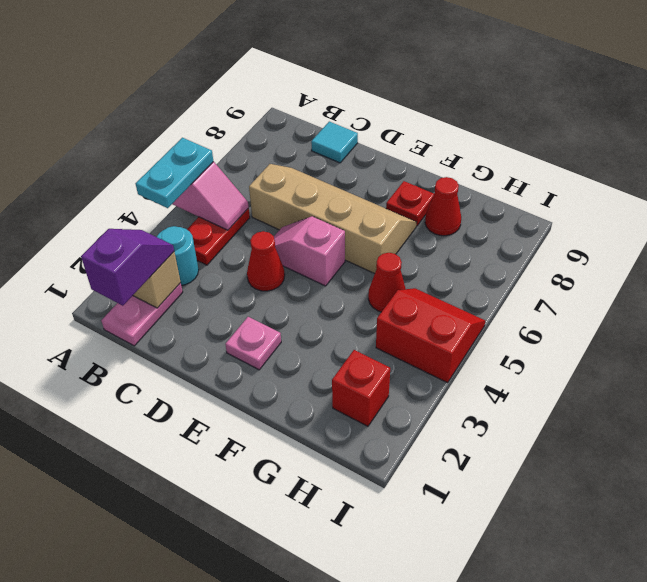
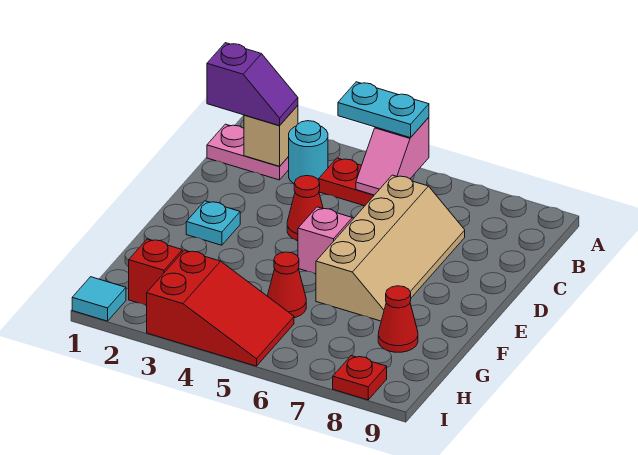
cyan tile C9 level 1 -> cyan tile I1 level 1
pink plate E2 level 1 -> cyan plate E2 level 1
red plate F8 level 1 -> red plate I8 level 1
red slope H4:I5 level 1 top 4 -> red slope H3:I5 level 1 top 3

